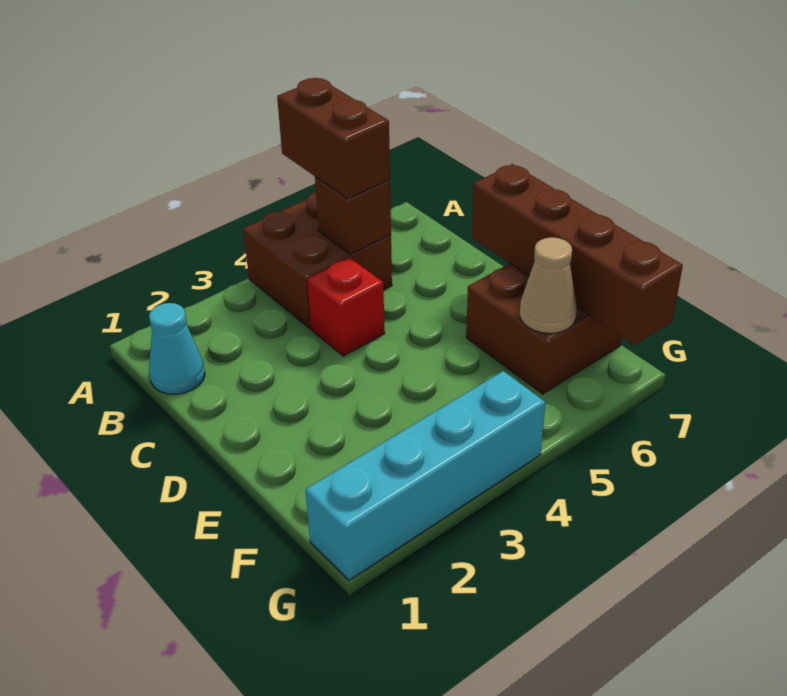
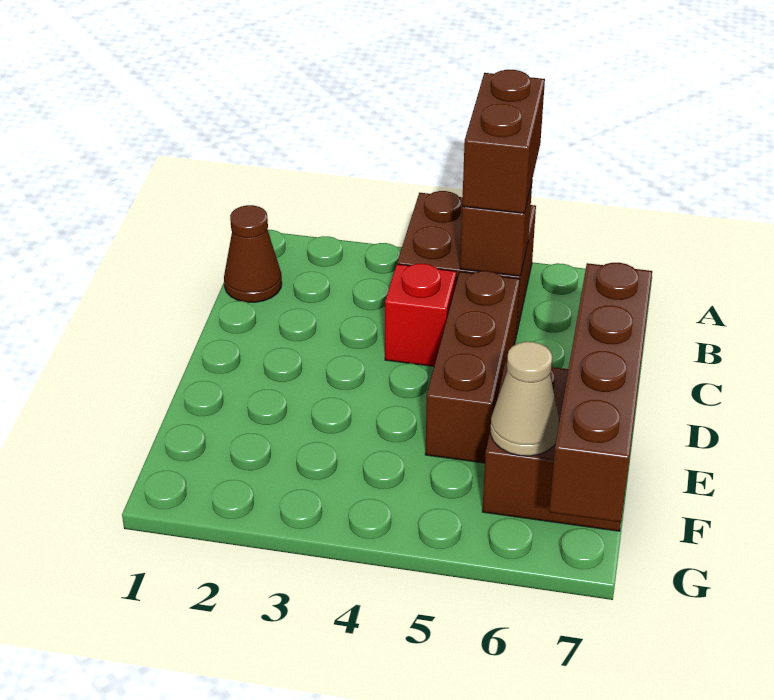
cyan cone B1 level 1 -> brown cone B1 level 1
none -> brown brick C5:E5 level 1
cyan brick G1:G4 level 1 -> none

